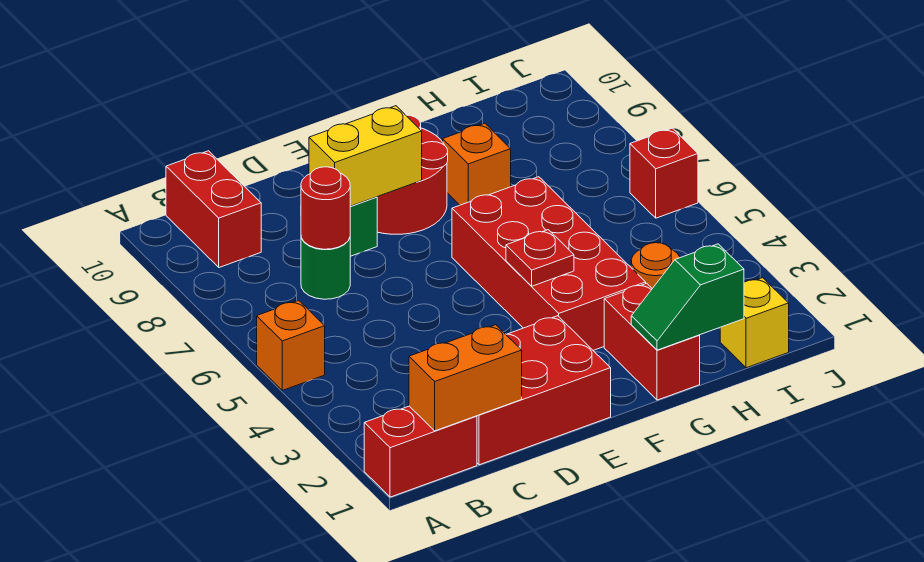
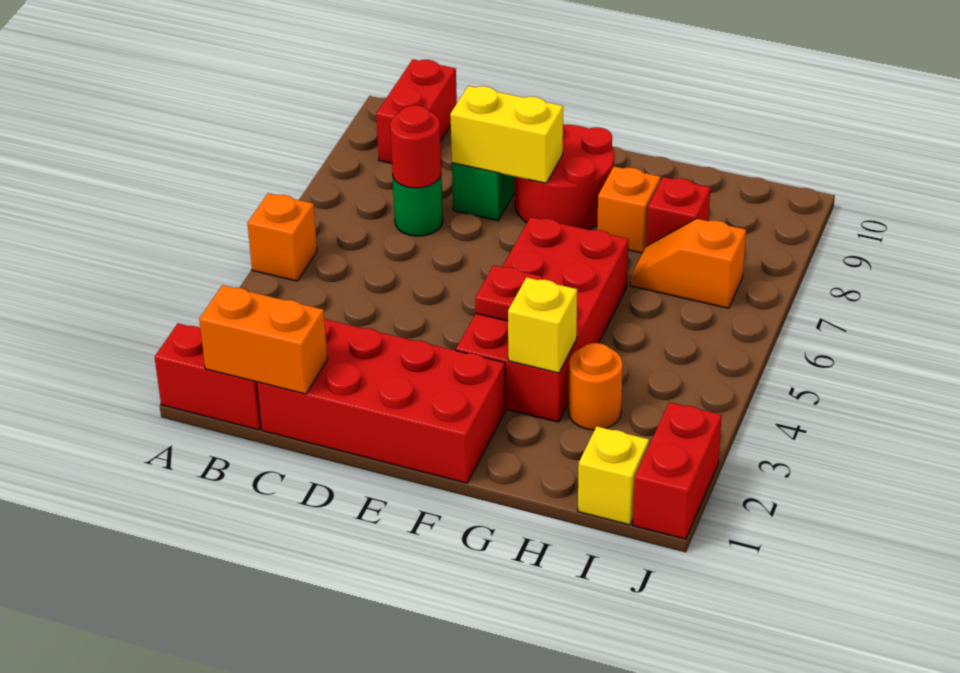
red brick C1:E2 level 1 -> red brick C1:F2 level 1
red brick G1:G2 level 1 -> red brick J1:J2 level 1
green slope G1:H1 level 2 top H -> none
none -> yellow brick G3 level 2
none -> orange slope H7:I7 level 1 top I
red brick J6 level 1 -> red brick H8 level 1

